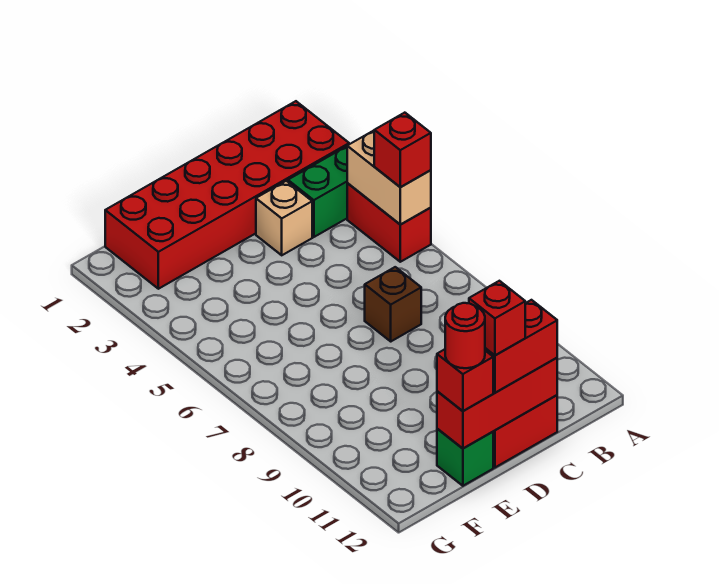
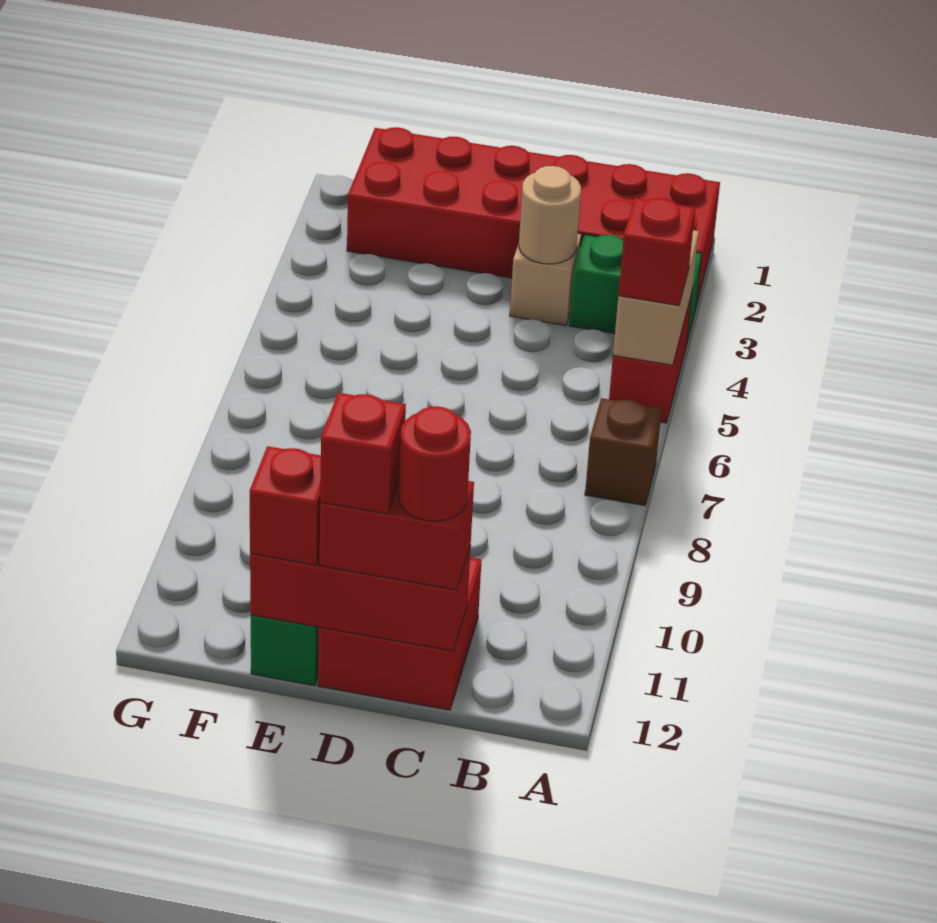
none -> tan round brick C3 level 2
brown brick C7 level 1 -> brown brick A7 level 1
red round brick E12 level 4 -> red round brick C12 level 4

